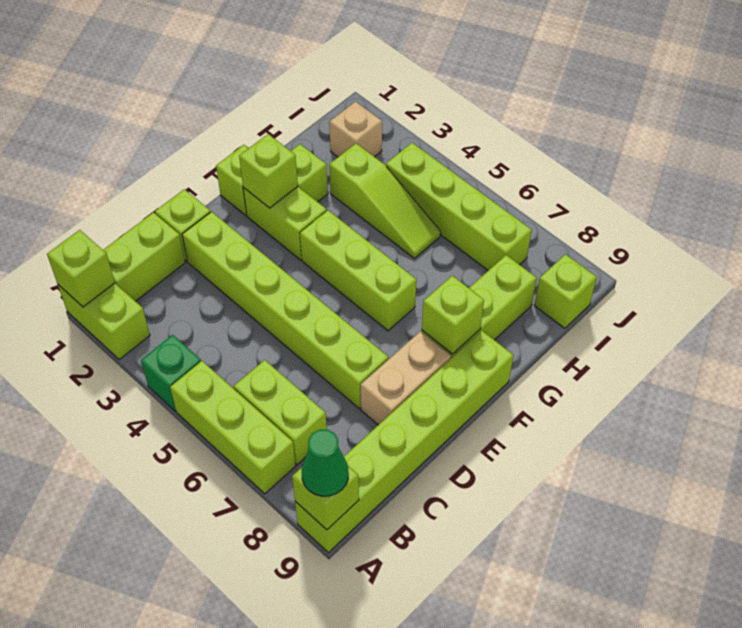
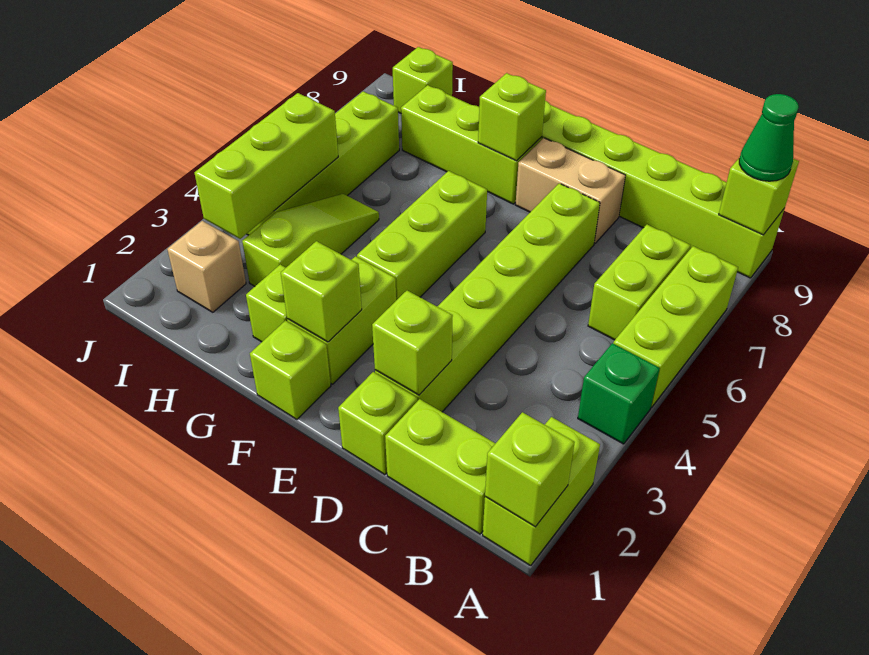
none -> lime brick D2 level 2
none -> lime brick I3:I5 level 2

